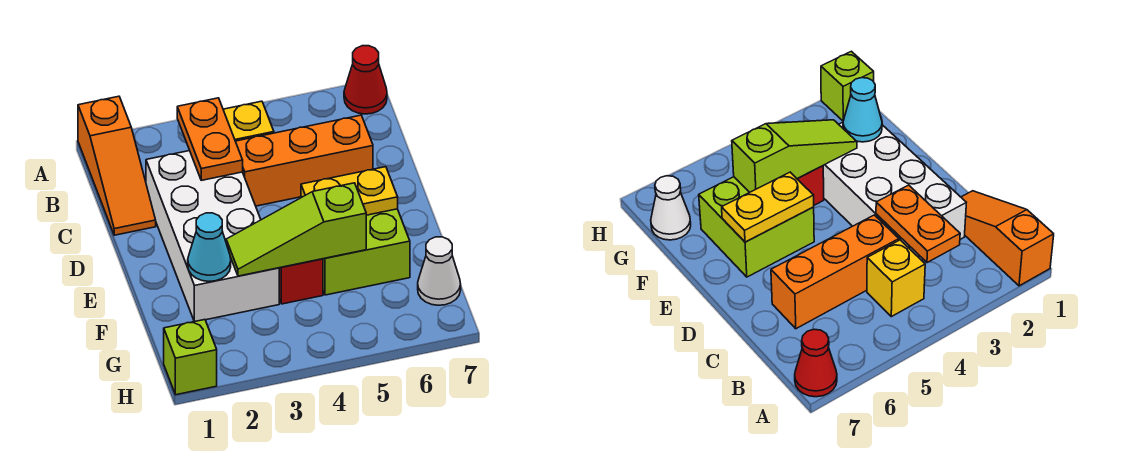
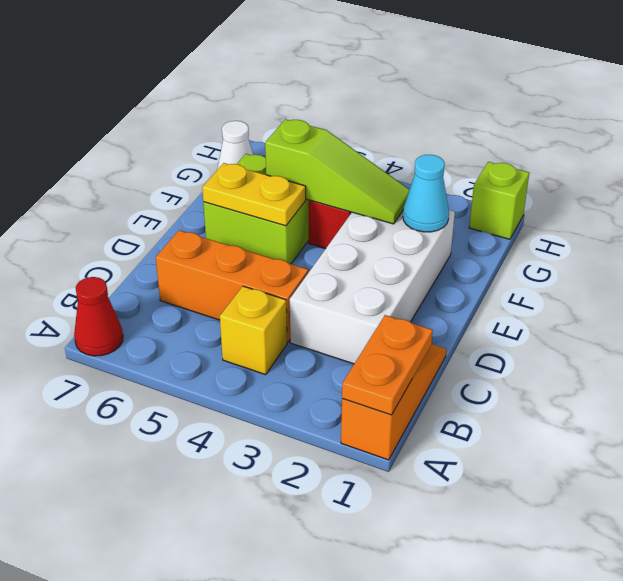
orange plate B3:C3 level 2 -> orange plate A1:B1 level 2

